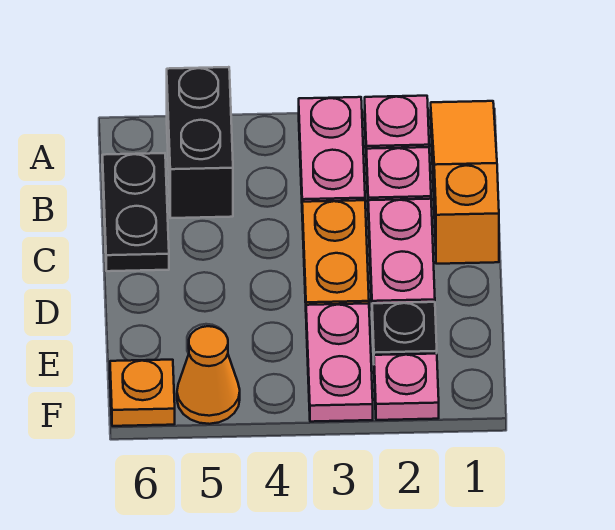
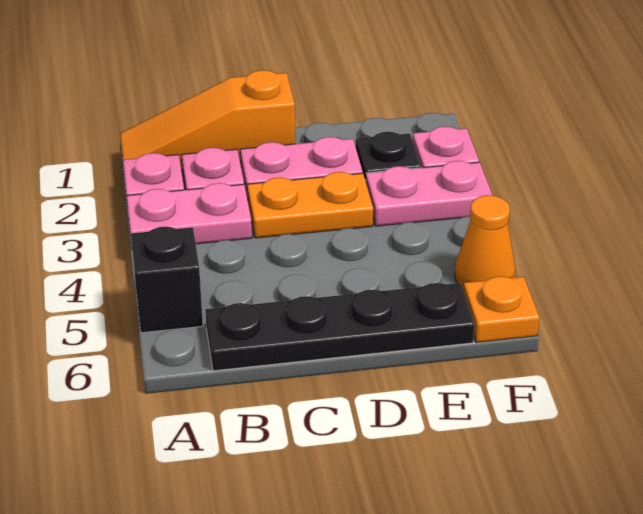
black brick A5:B5 level 1 -> black brick A5 level 1
black plate B6:C6 level 1 -> black plate B6:E6 level 1

